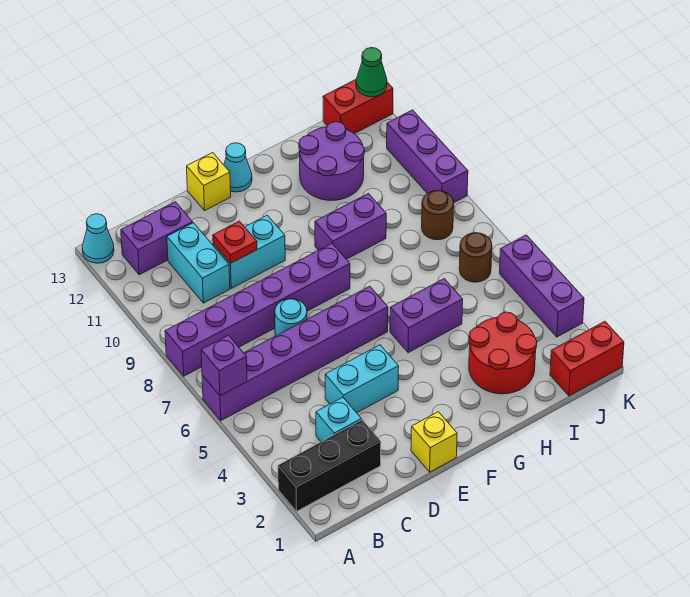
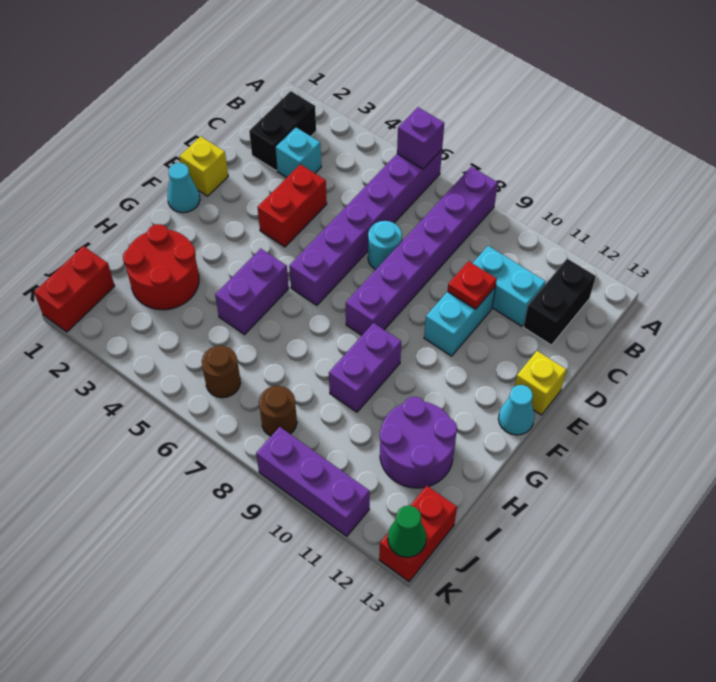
black brick A2:C2 level 1 -> black brick B2:C2 level 1
cyan cone A13 level 1 -> cyan cone F1 level 1
purple brick B12:C12 level 1 -> black brick B12:C12 level 1
cyan brick D4:E4 level 1 -> red brick D4:E4 level 1
purple brick K3:K5 level 1 -> none

